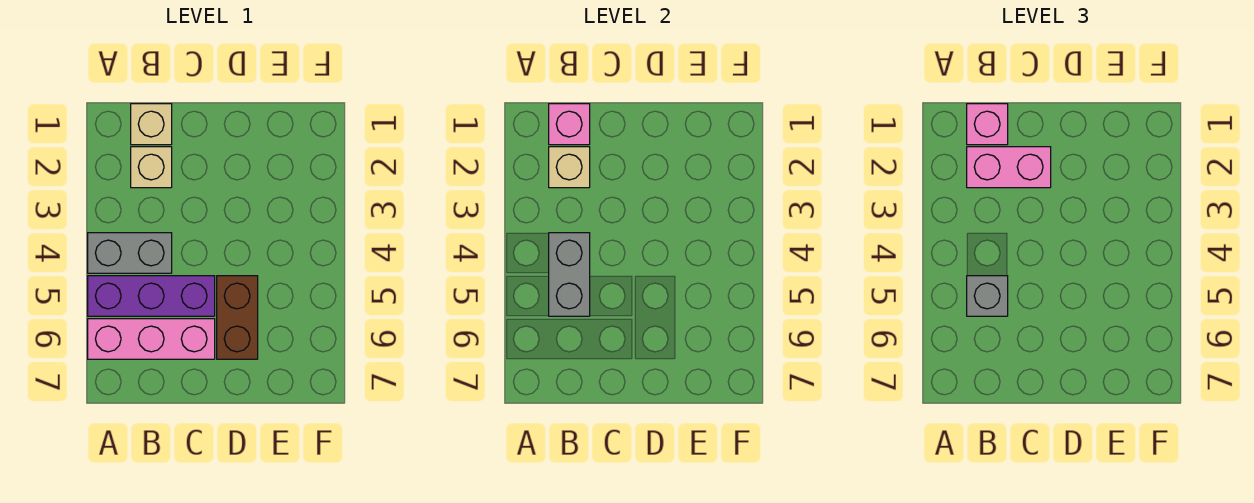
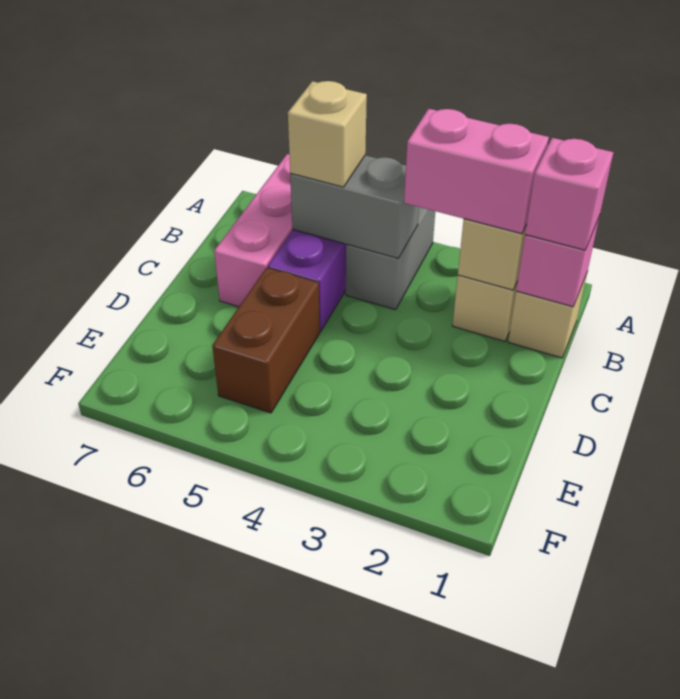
pink brick B2:C2 level 3 -> pink brick B2:B3 level 3
grey brick B5 level 3 -> tan brick B5 level 3
brown brick D5:D6 level 1 -> brown brick D5:E5 level 1

